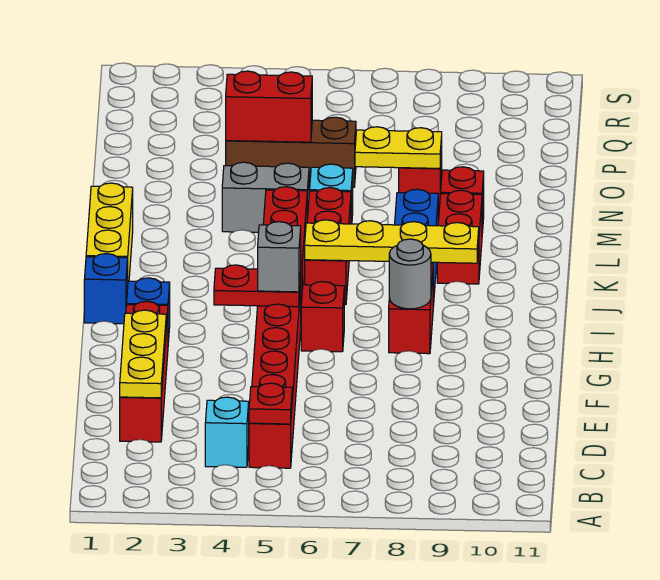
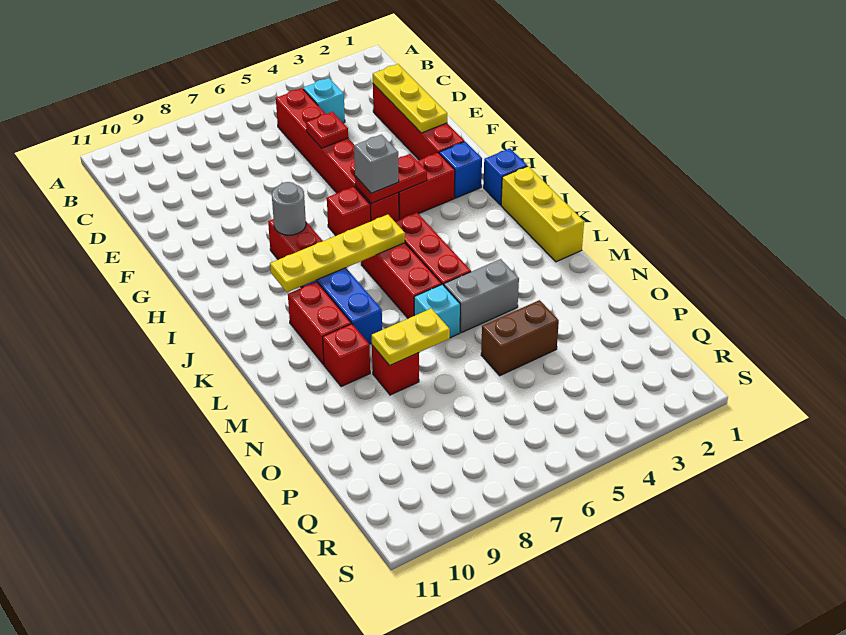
red plate C5 level 2 -> red plate E5 level 2
brown brick O4:O6 level 1 -> brown brick O4:O5 level 1
red brick O4:O5 level 2 -> red brick H3:H4 level 1

